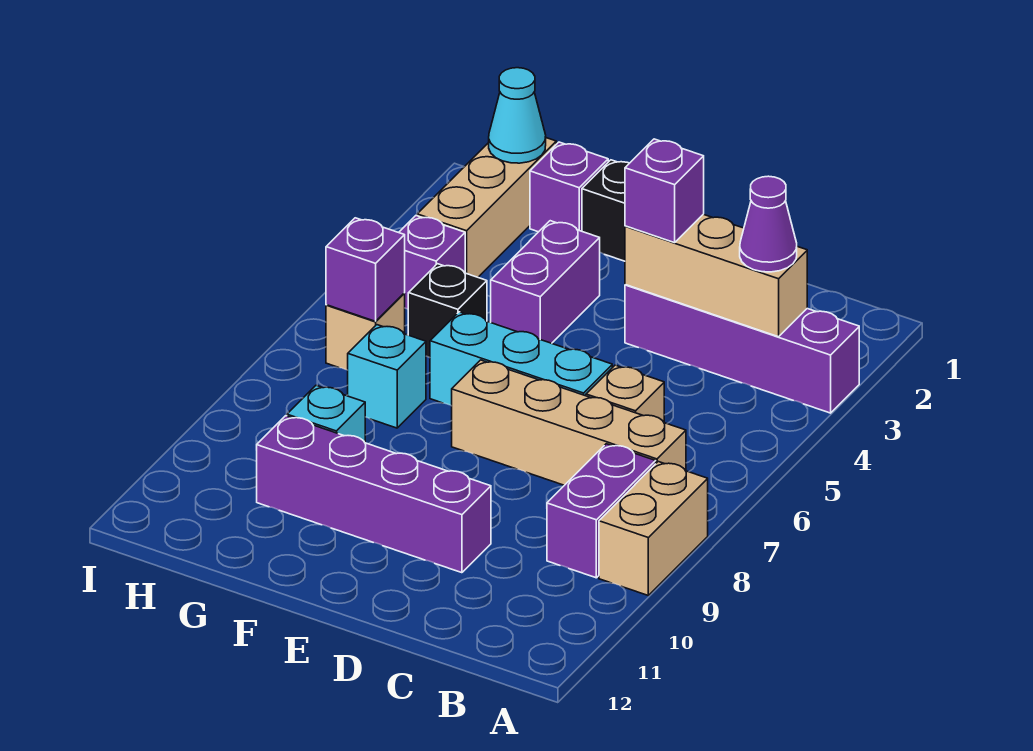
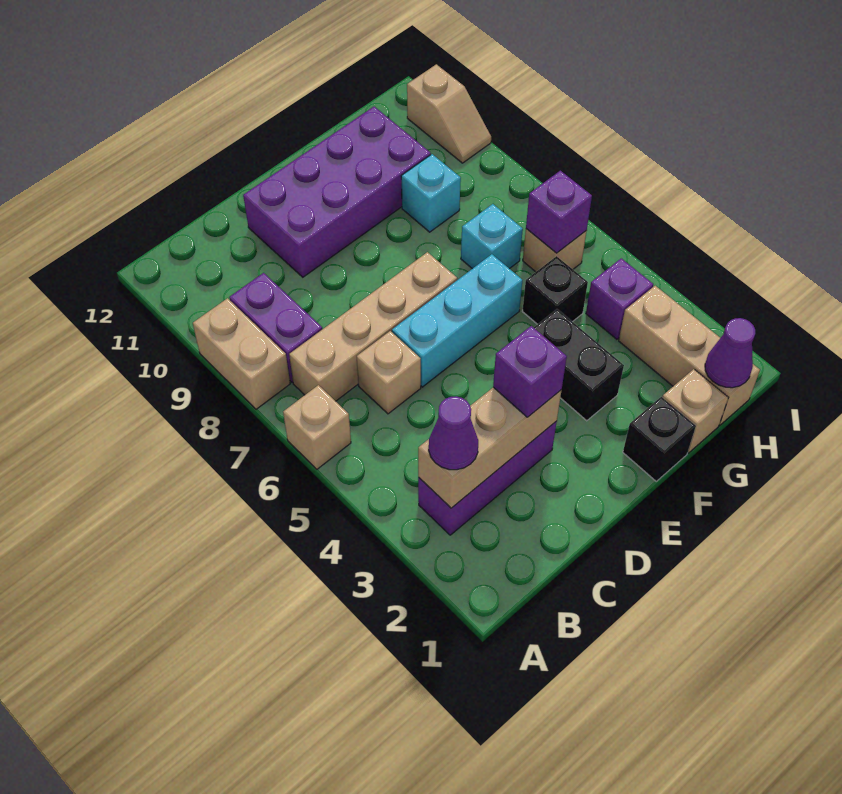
purple brick A3:D3 level 1 -> purple brick B3:D3 level 1
none -> tan brick A6 level 1
purple brick D10:G10 level 1 -> purple brick D10:G11 level 1
purple brick F3:F4 level 1 -> black brick F3:F4 level 1
purple brick G1 level 1 -> tan brick G1 level 1
cyan cone H1 level 2 -> purple cone H1 level 2
none -> tan slope I10:I11 level 1 top 11

